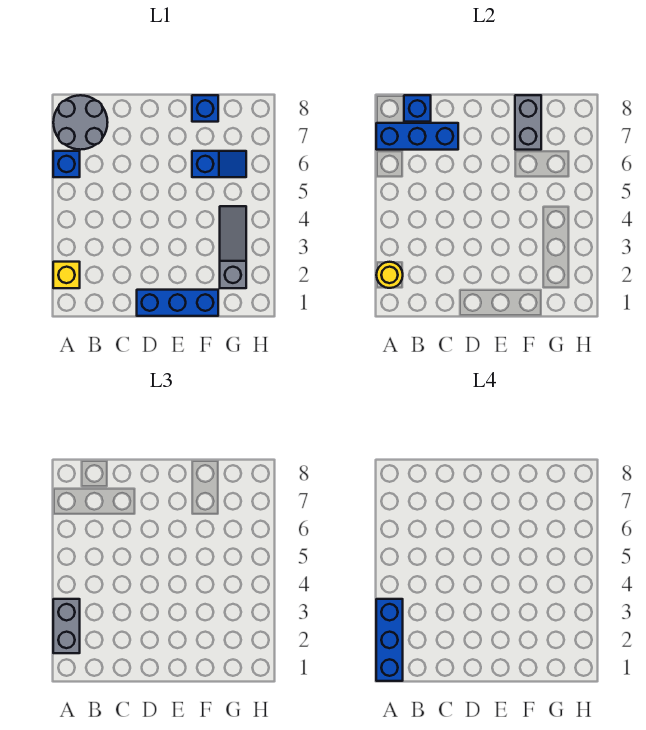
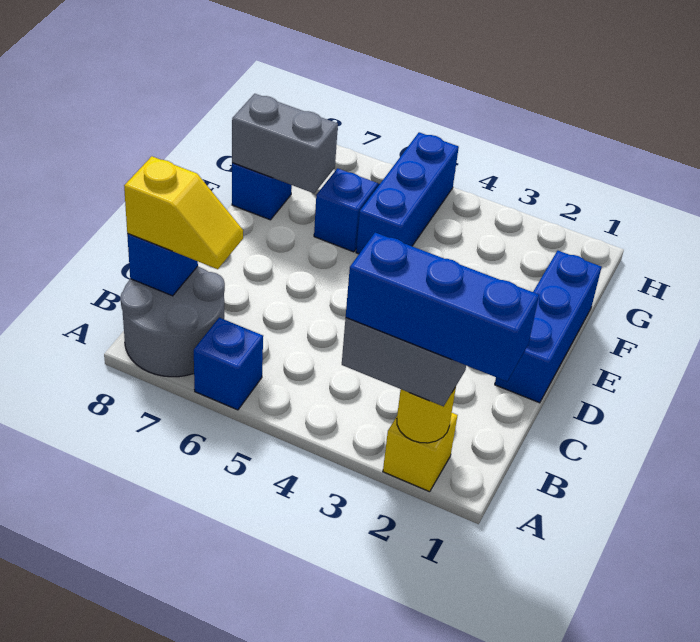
blue brick A7:C7 level 2 -> blue brick F5:H5 level 1
none -> yellow slope B7:B8 level 3 top 8
grey slope G2:G4 level 1 top 2 -> none

